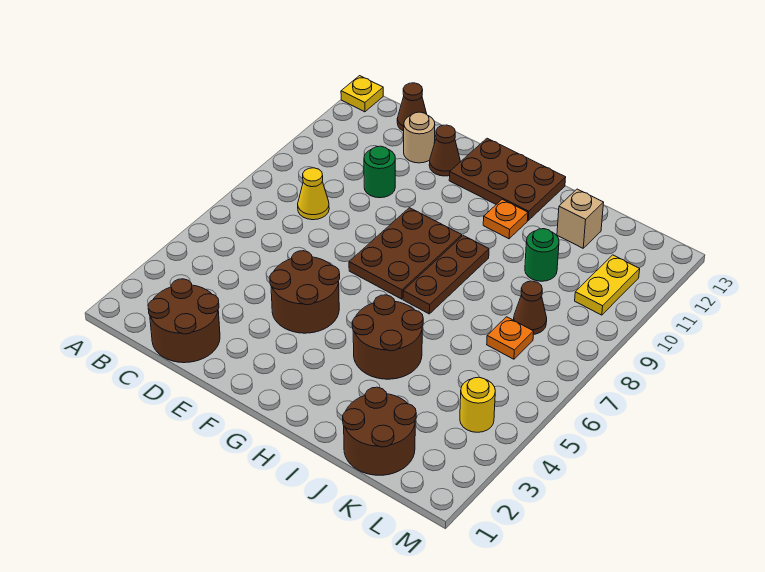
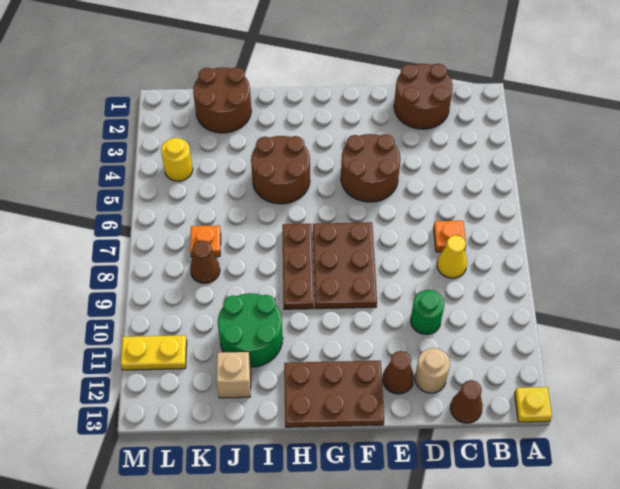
orange plate H11 level 1 -> orange plate C7 level 1
green round brick J10 level 1 -> green round brick I10:J11 level 1
yellow plate L10:L11 level 1 -> yellow plate L11:M11 level 1

